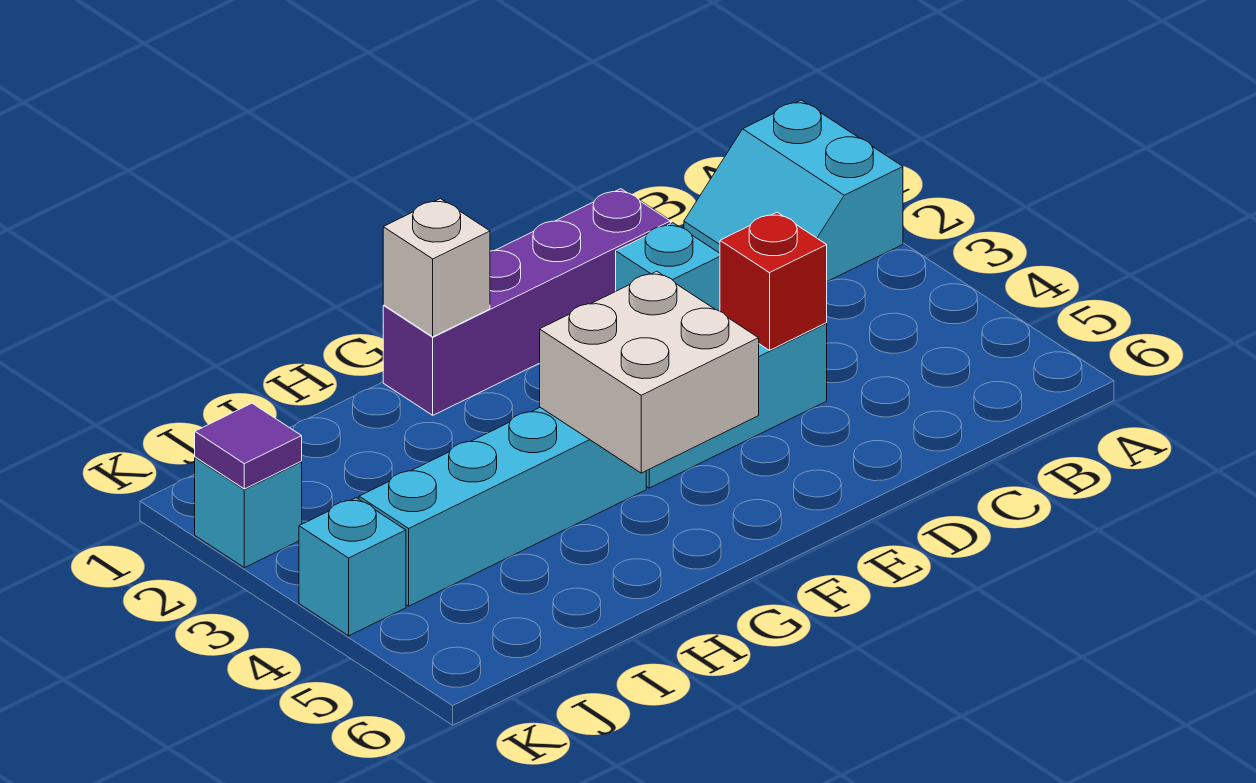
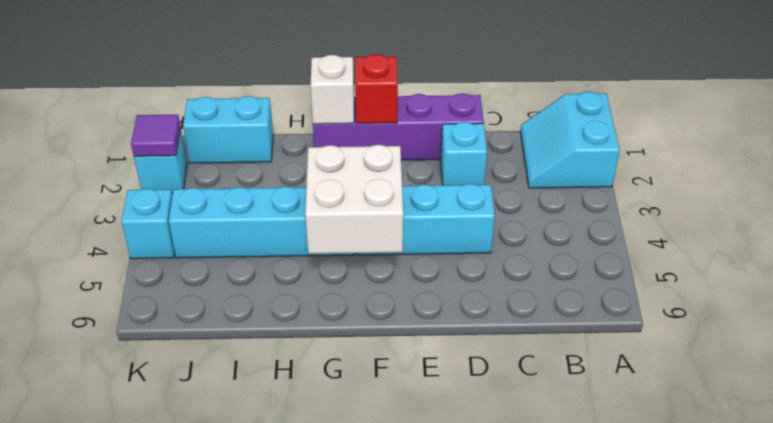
red brick D4 level 2 -> red brick F1 level 2
none -> cyan brick I1:J1 level 1

